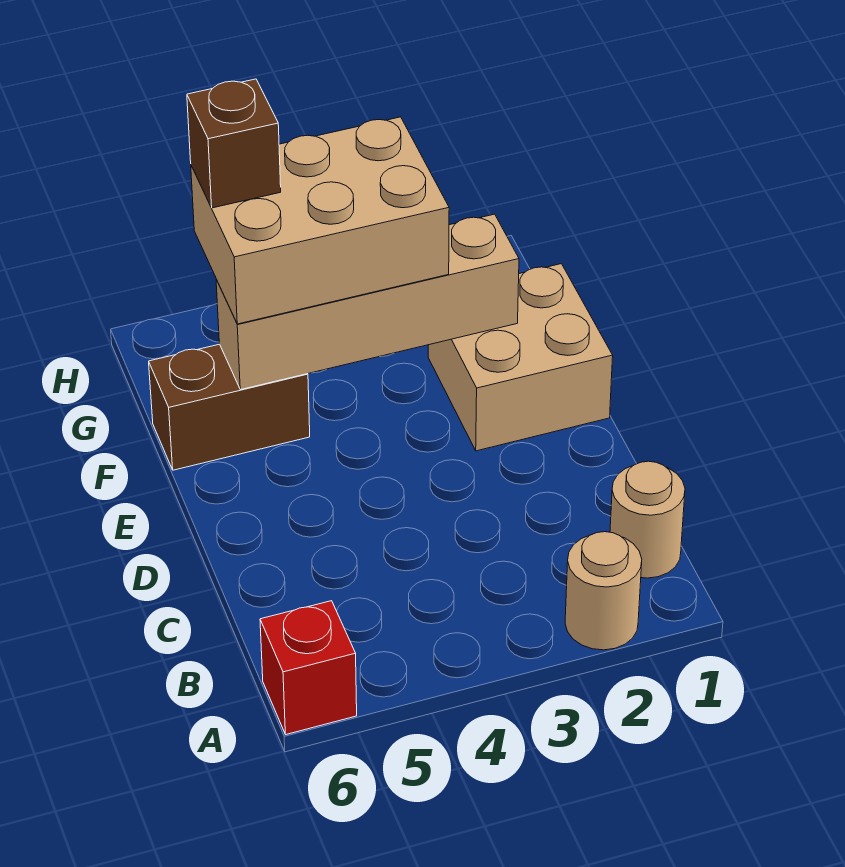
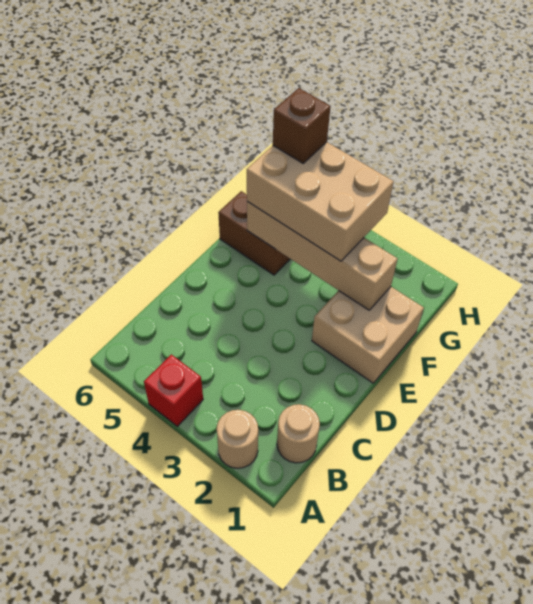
red brick A6 level 1 -> red brick A4 level 1

